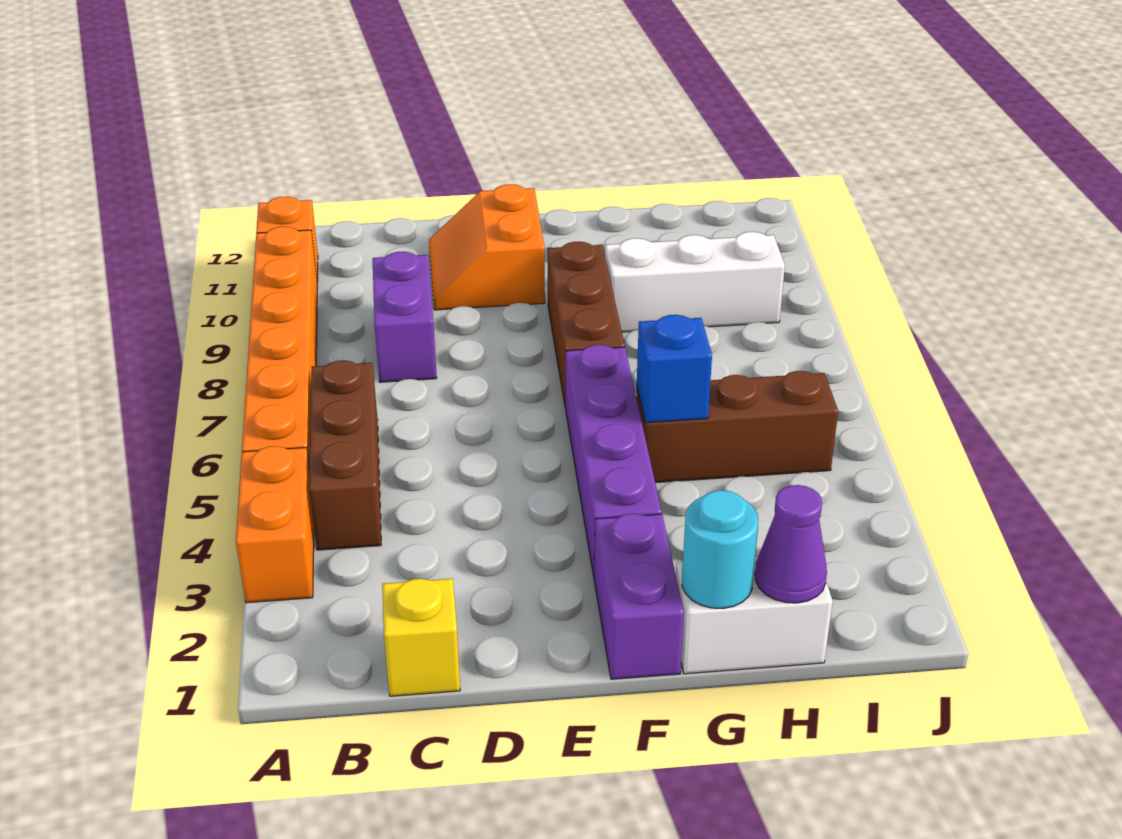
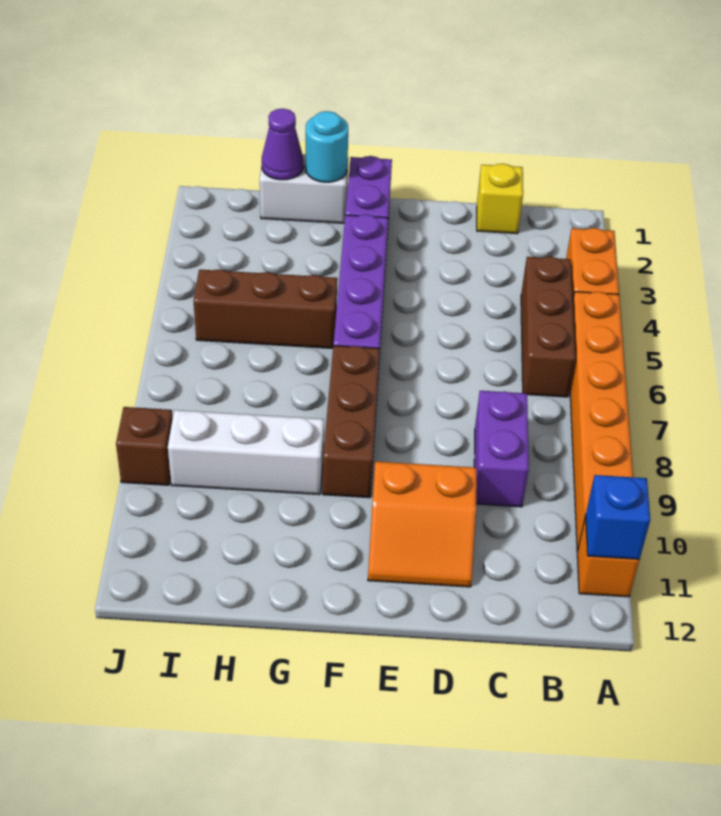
orange slope D10:E11 level 1 top E -> orange slope D10:E11 level 1 top 10
blue brick G5 level 2 -> blue brick A11 level 2
none -> brown brick J9 level 1

